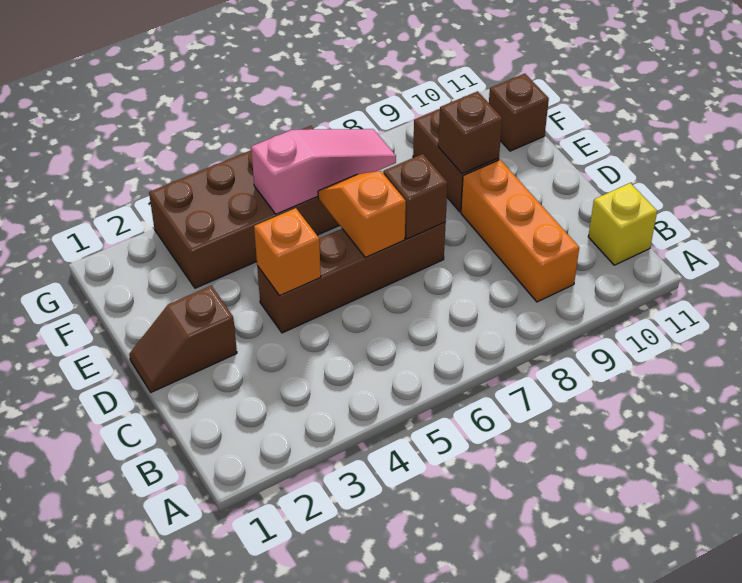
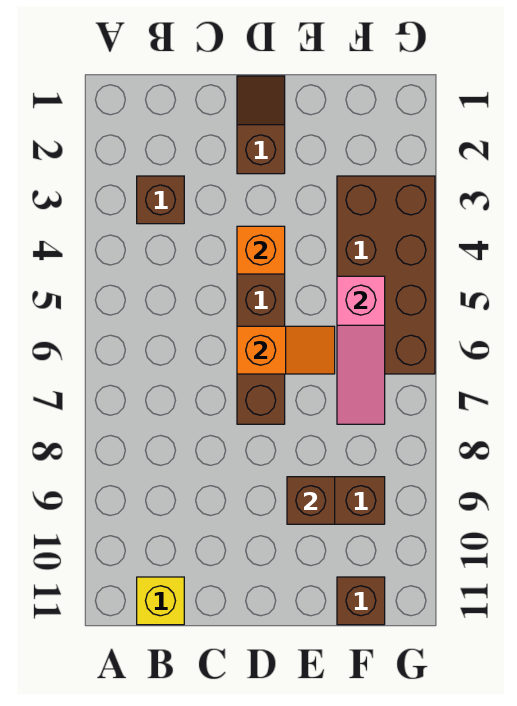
orange brick B9:D9 level 1 -> none
brown brick D7 level 2 -> brown brick B3 level 1

